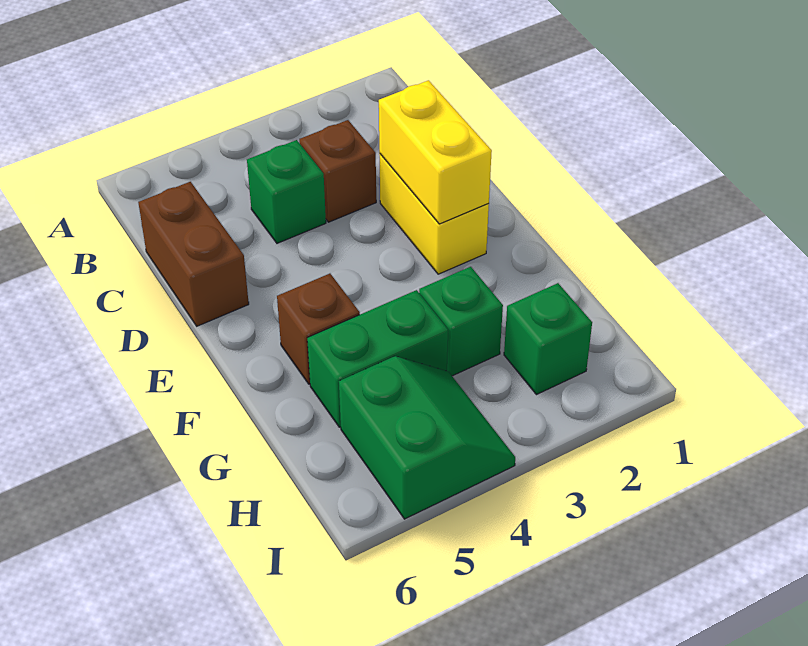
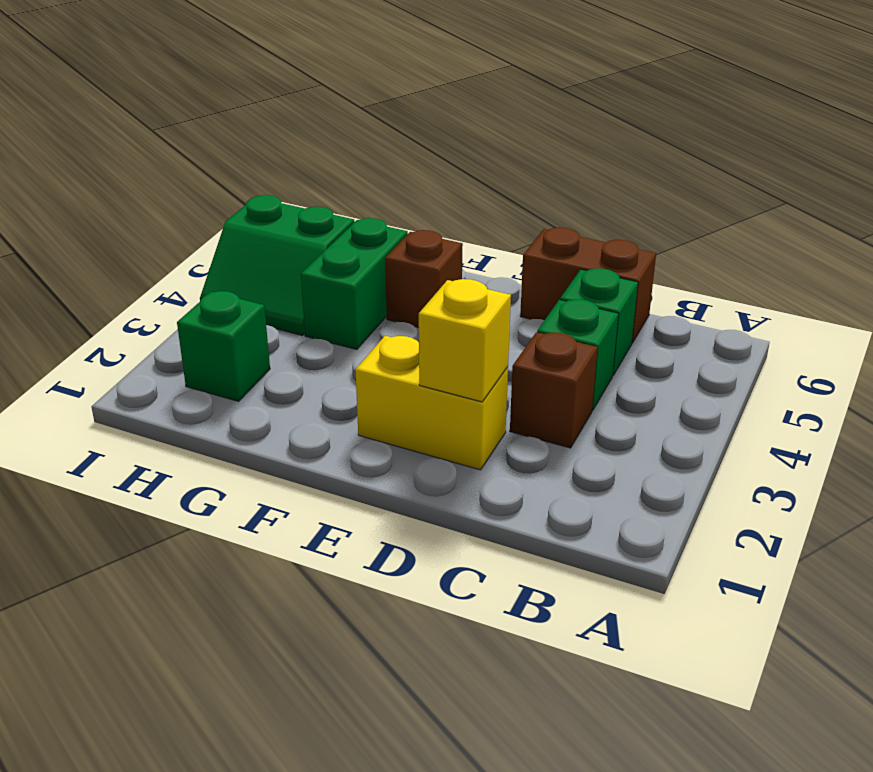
yellow brick D2:E2 level 2 -> yellow brick D2 level 2
green brick G3 level 1 -> green brick C5 level 1

